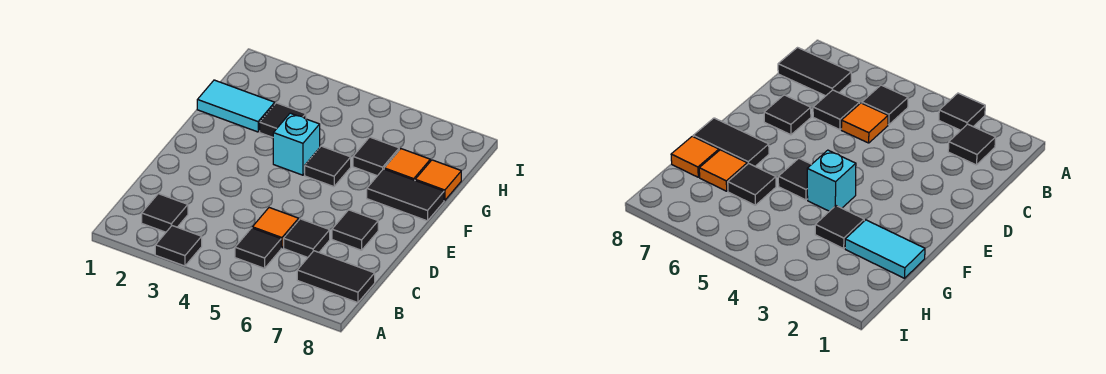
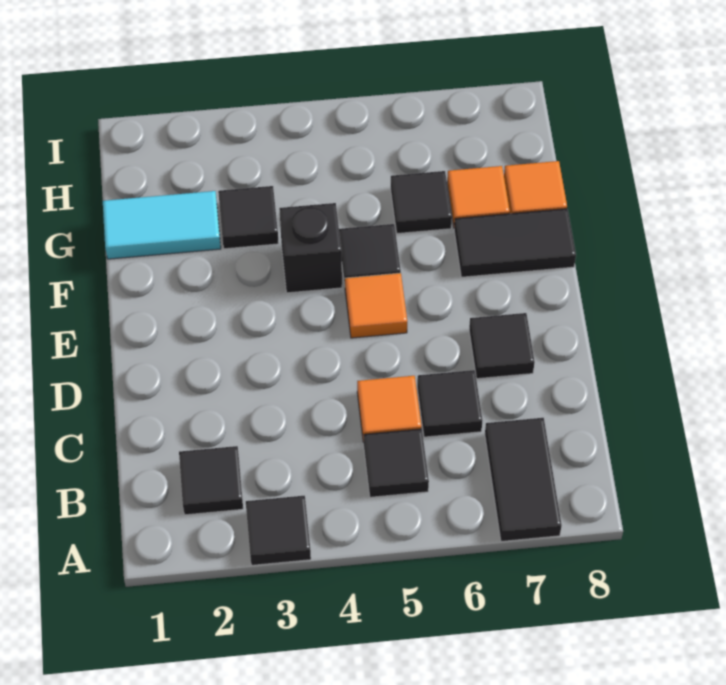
black tile B7:B8 level 1 -> black tile A7:B7 level 1
none -> orange tile E5 level 1
cyan brick F4 level 1 -> black brick F4 level 1

